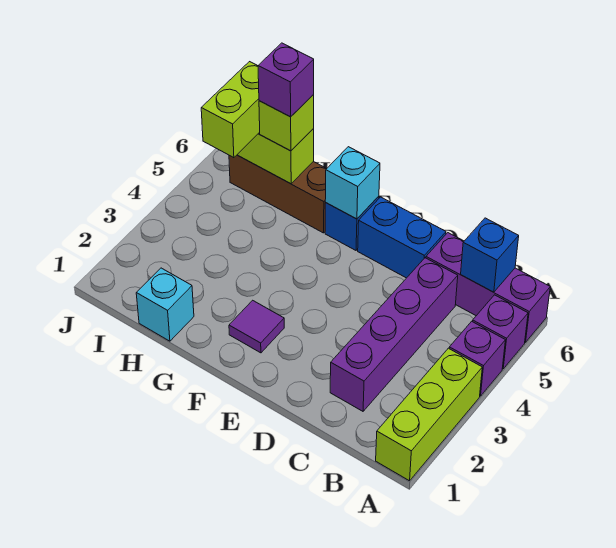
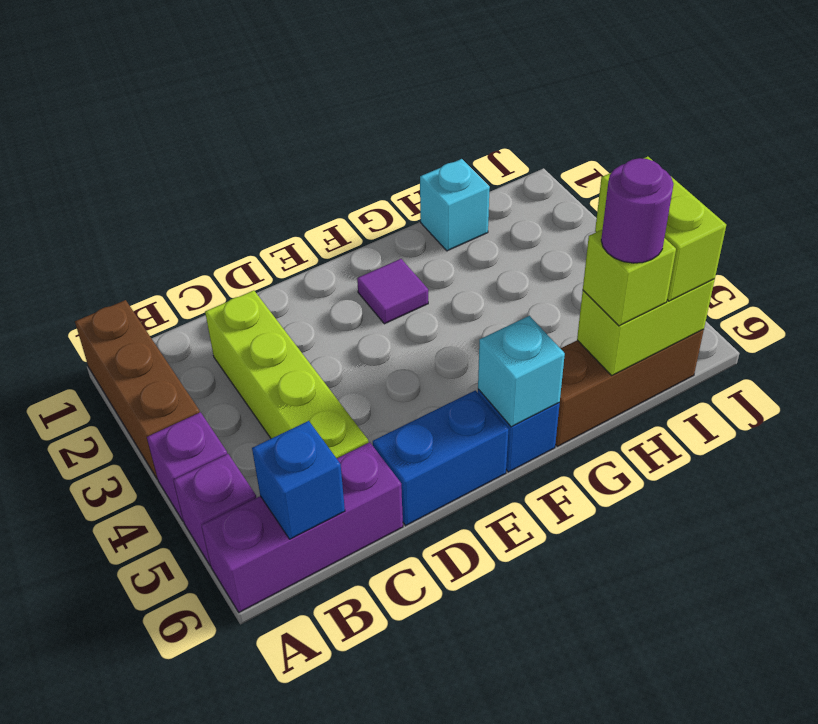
lime brick A1:A3 level 1 -> brown brick A1:A3 level 1
purple brick C2:C5 level 1 -> lime brick C2:C5 level 1
purple brick H6 level 4 -> purple round brick H6 level 4

